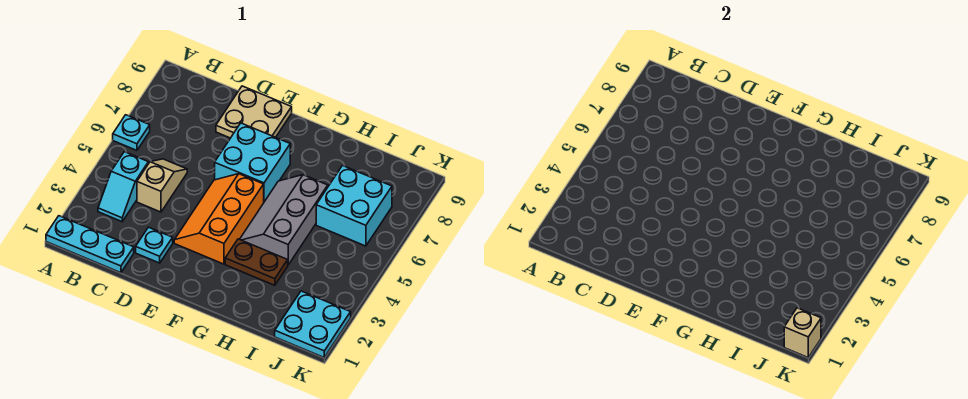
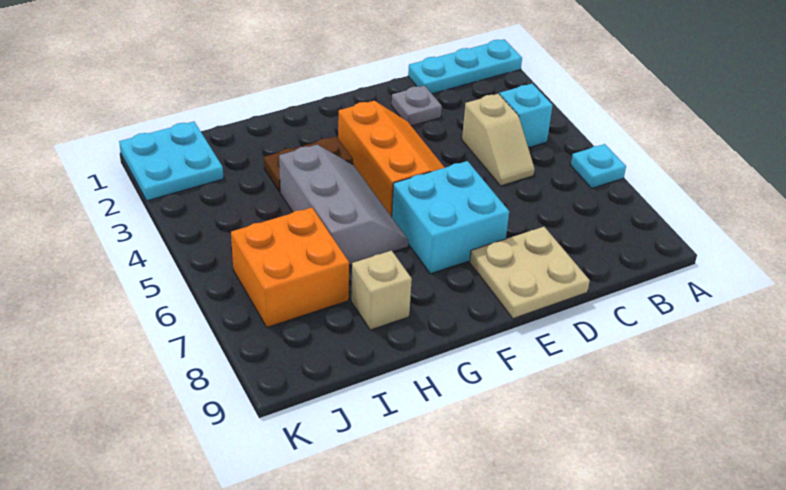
cyan plate D2 level 1 -> grey plate D2 level 1
cyan brick I6:J7 level 1 -> orange brick I6:J7 level 1
tan brick K1 level 2 -> tan brick H8 level 1

